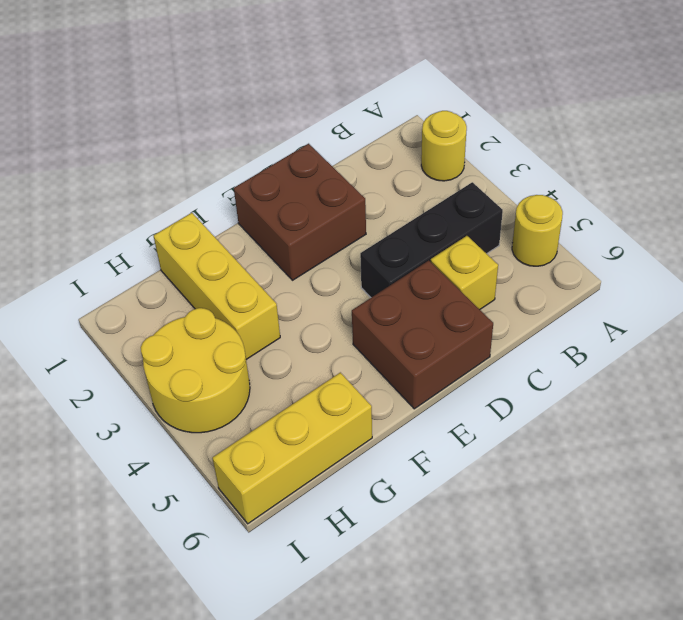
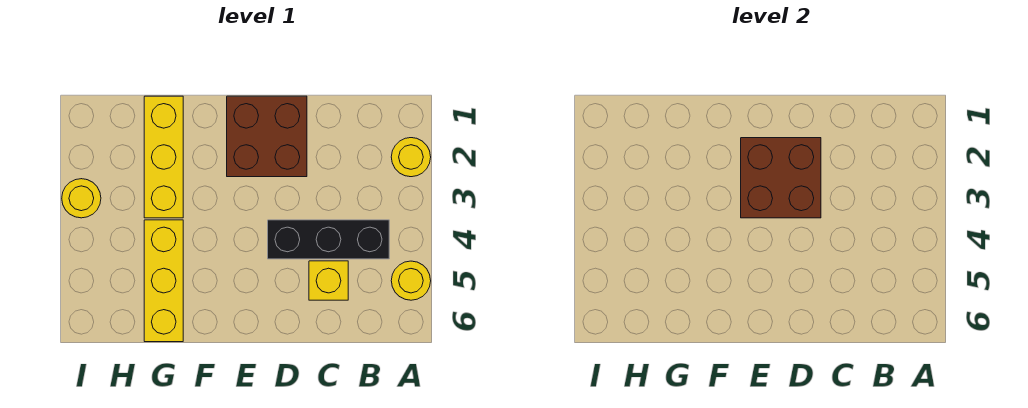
brown brick D5:E6 level 1 -> brown brick D2:E3 level 2
yellow brick G6:I6 level 1 -> yellow brick G4:G6 level 1
yellow round brick H3:I4 level 1 -> yellow round brick I3 level 1

